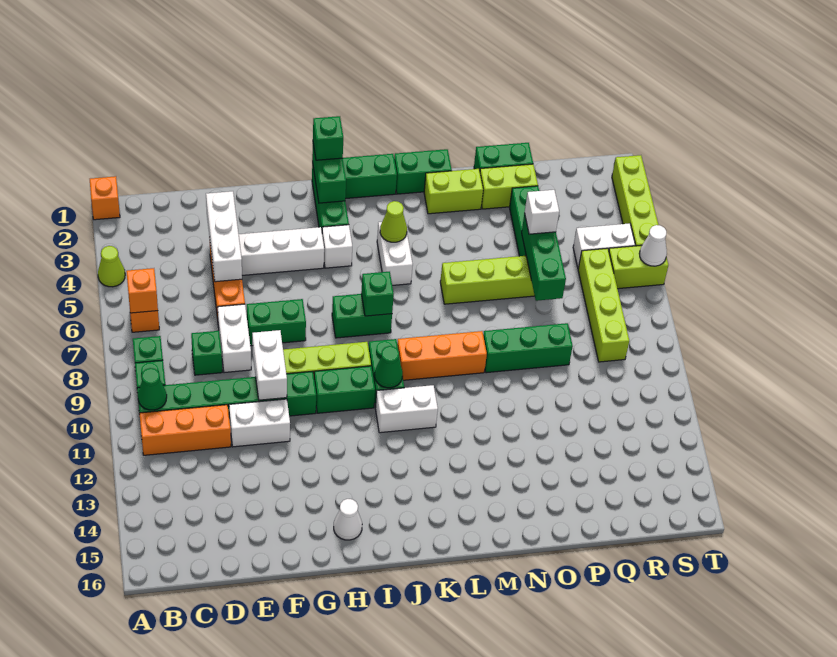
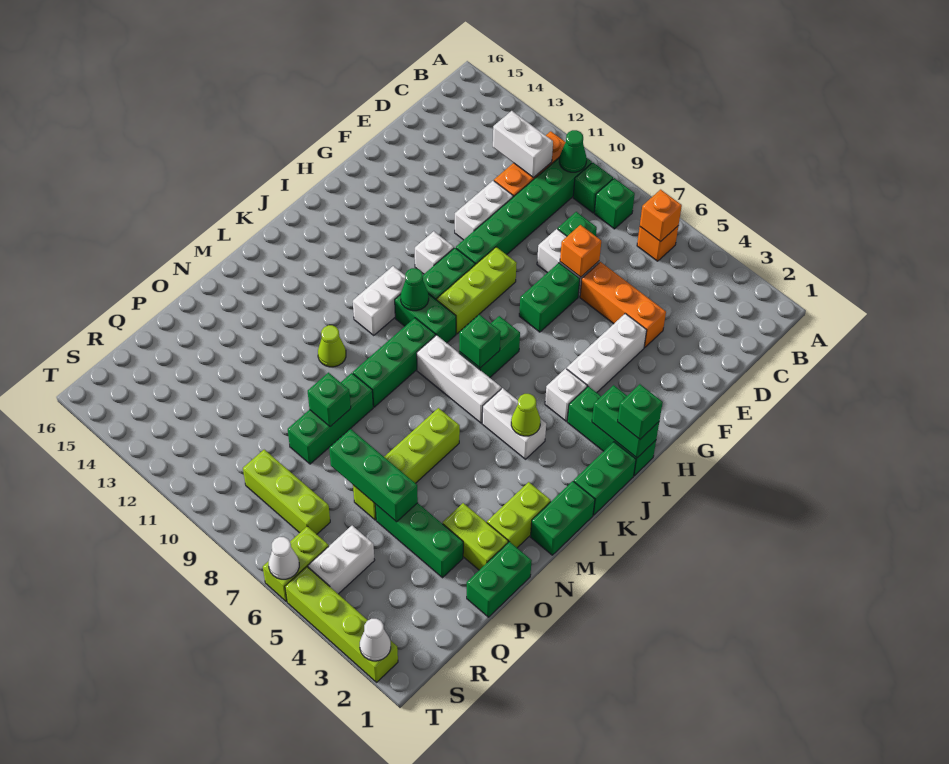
orange brick A1 level 1 -> orange brick E7 level 2
lime cone A4 level 1 -> lime cone M11 level 1
white brick E3:E5 level 2 -> white brick K6:K8 level 1
white brick F9:F10 level 2 -> white brick C11:C12 level 2
white cone H15 level 1 -> white cone T2 level 2
orange brick K9:M9 level 1 -> green brick K9:M9 level 1
lime brick O2:P2 level 1 -> lime brick O2:O3 level 1
none -> green brick O9 level 2
white brick P5 level 3 -> white brick H11 level 1
lime brick R6:R9 level 1 -> lime brick R7:R9 level 1

